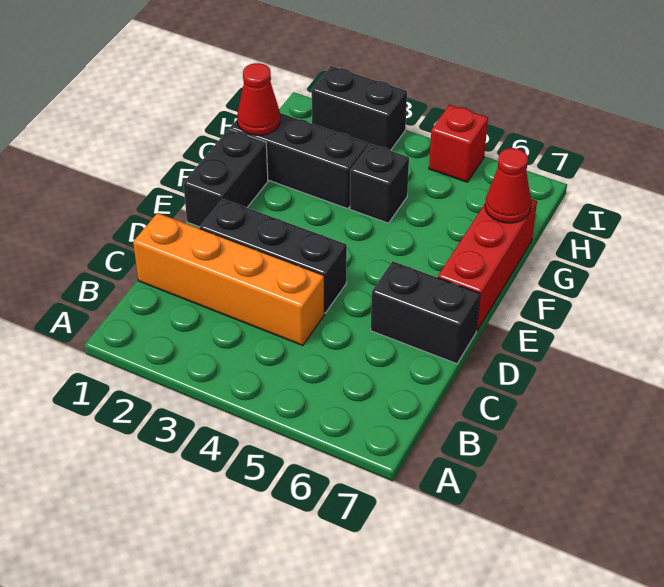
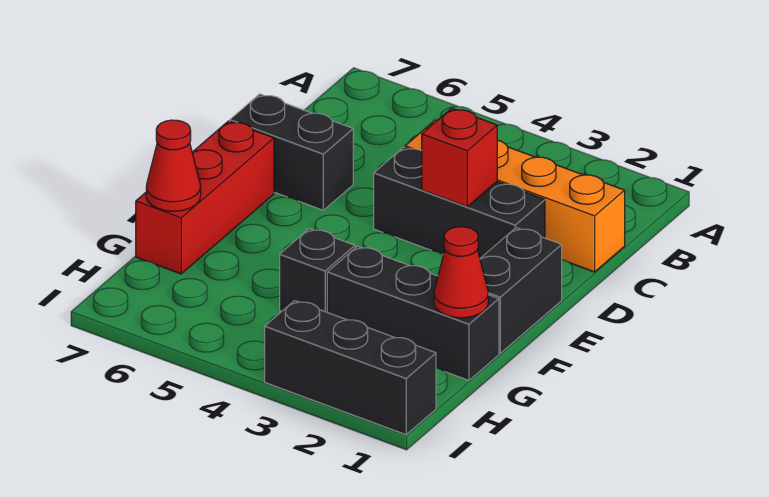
black brick I2:I3 level 1 -> black brick I1:I3 level 1
red brick I5 level 1 -> red brick D3 level 2

